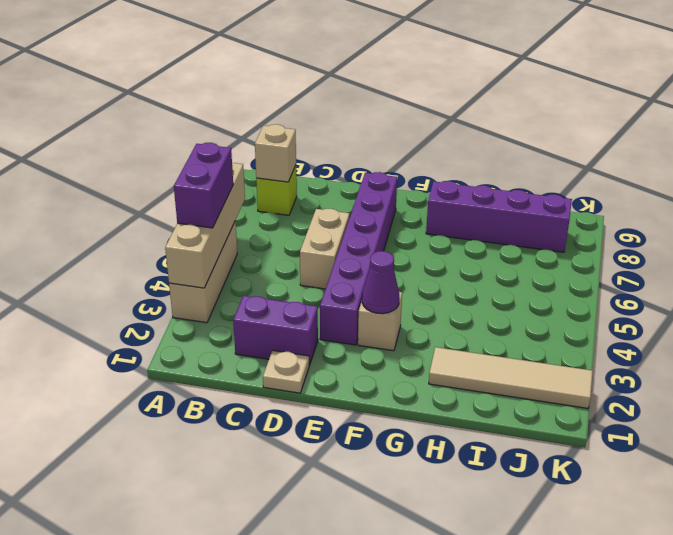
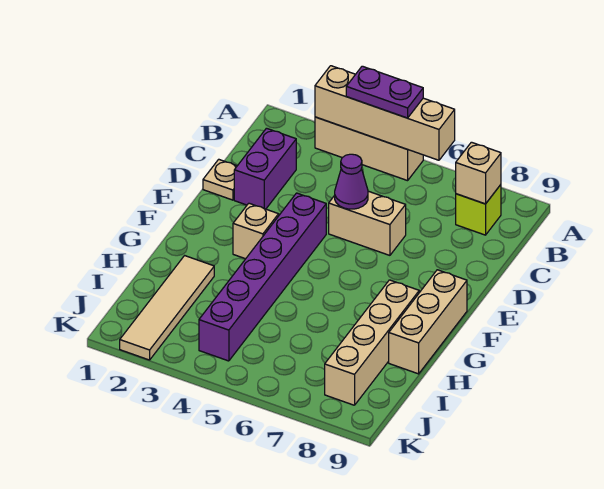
purple brick A4:A5 level 3 -> purple plate A4:A5 level 3
purple brick E3:E8 level 1 -> purple brick E4:J4 level 1
purple cone F3 level 2 -> purple cone D5 level 2
none -> tan brick F9:H9 level 1
purple brick G8:J8 level 1 -> tan brick G8:J8 level 1

